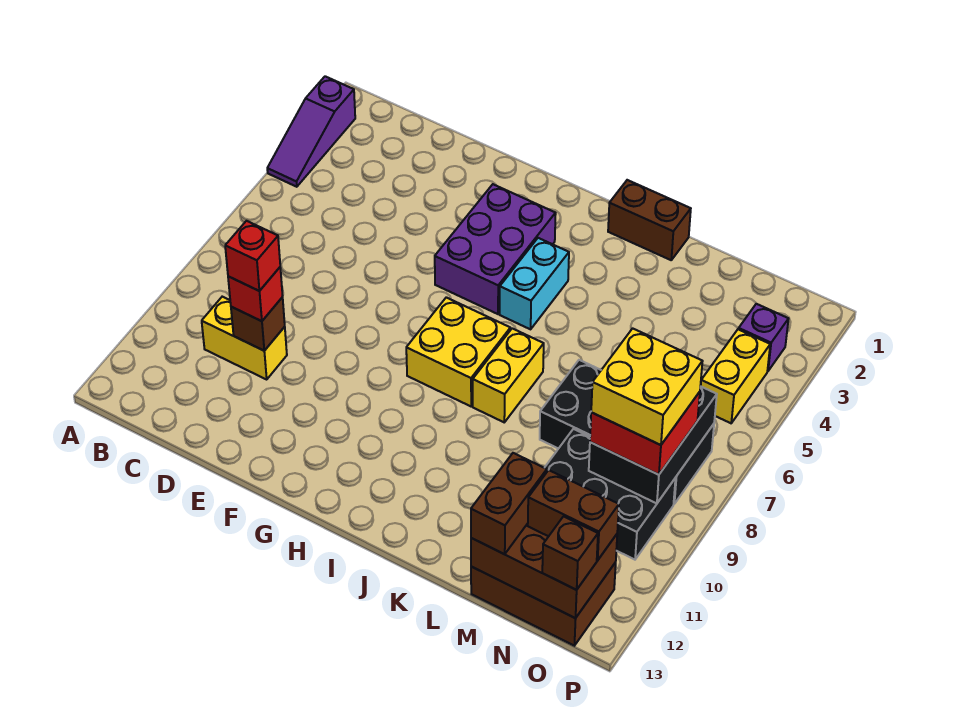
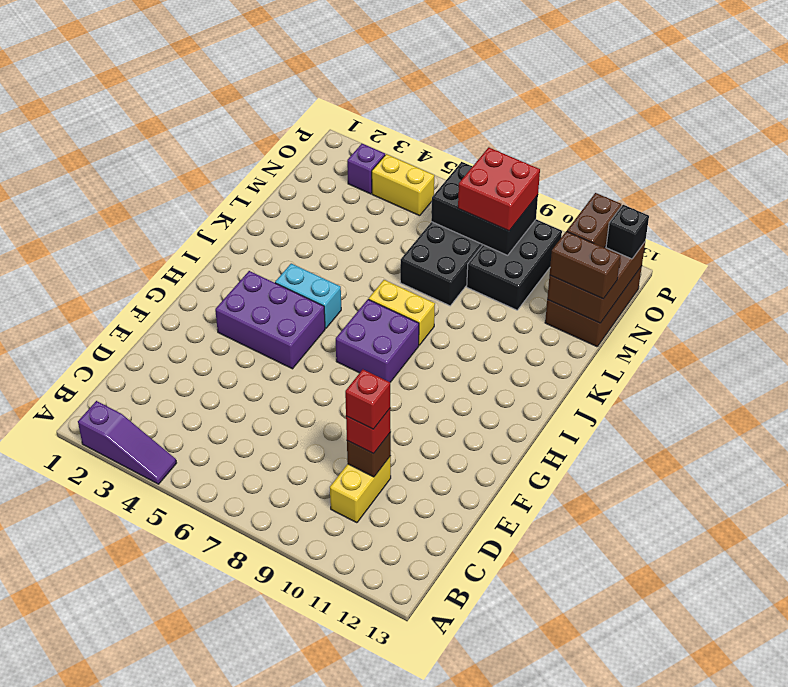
yellow brick H7:I8 level 1 -> purple brick H7:I8 level 1
brown brick J1:K1 level 1 -> none
yellow brick N8:O9 level 4 -> none
brown brick O13 level 3 -> black brick O13 level 3

